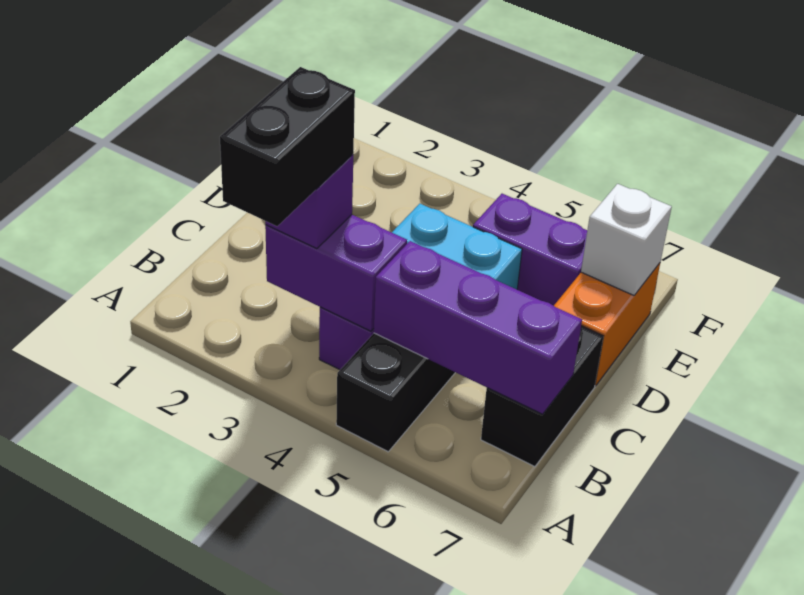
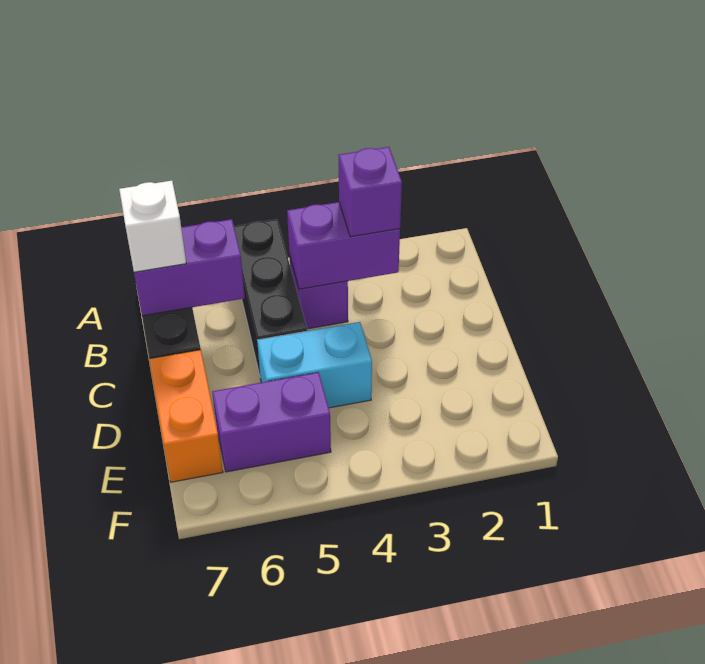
black brick A3:B3 level 4 -> none
purple brick B5:B7 level 2 -> purple brick B6:B7 level 2
white brick E7 level 2 -> white brick B7 level 3

